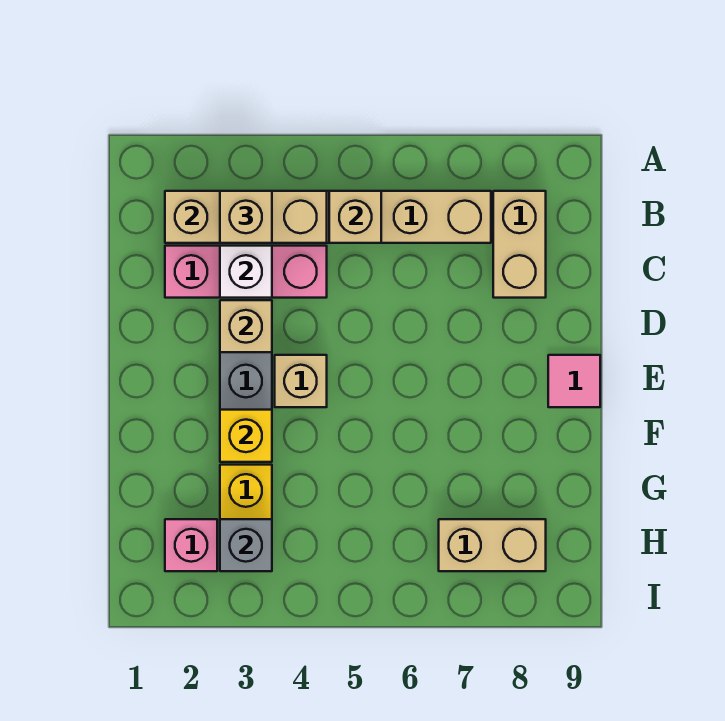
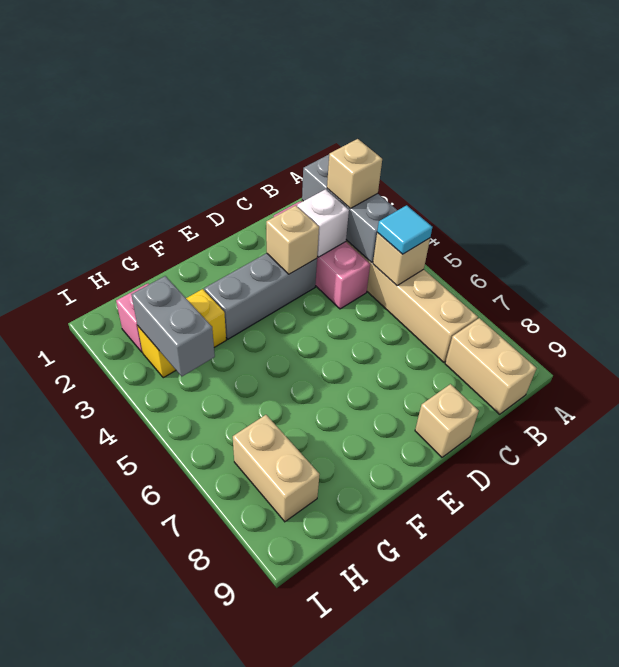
tan brick B2:B4 level 2 -> grey brick B2:B4 level 2
none -> cyan tile B5 level 3
tan brick B8:C8 level 1 -> tan brick B8:B9 level 1
tan brick E4 level 1 -> tan brick D9 level 1
pink tile E9 level 1 -> none
yellow brick F3 level 2 -> none
grey brick H3 level 2 -> grey brick H3:H4 level 2

